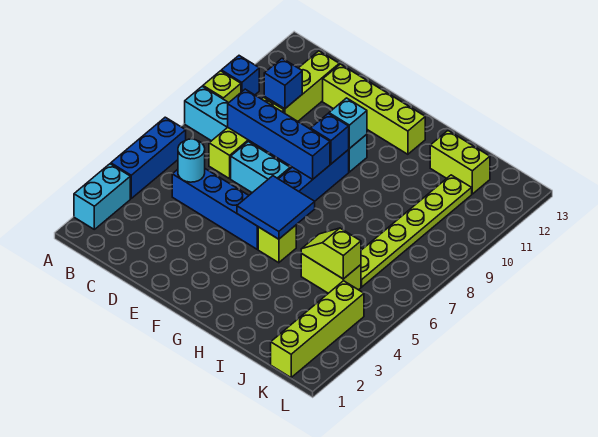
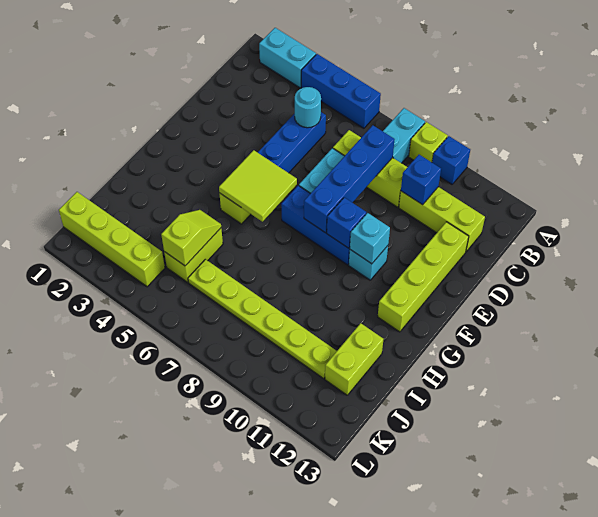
blue tile F5:G6 level 2 -> lime tile F5:G6 level 2

